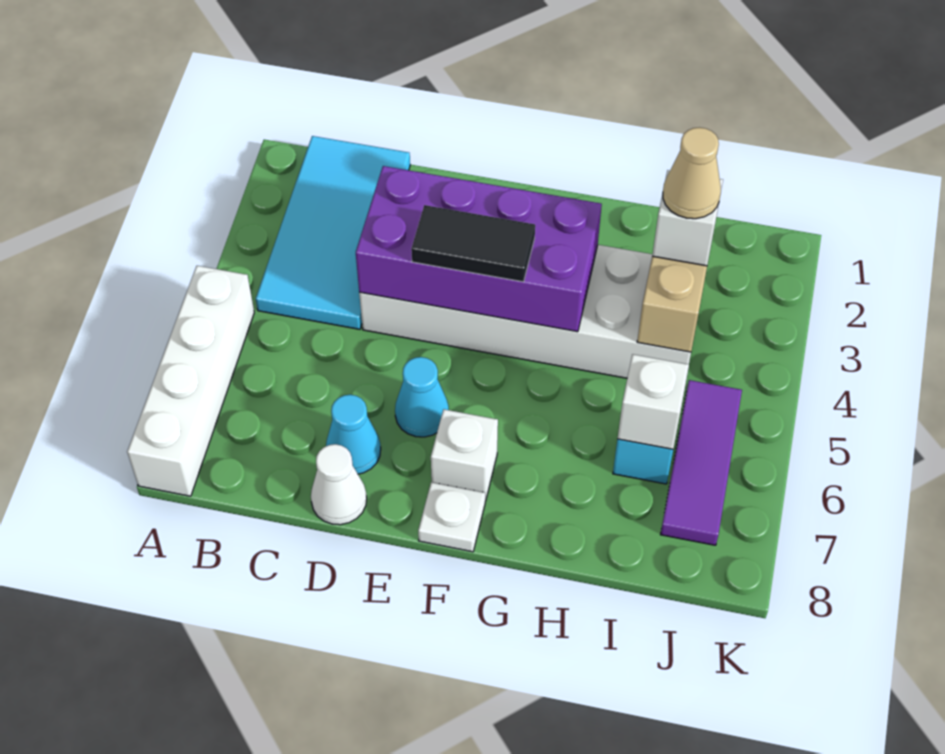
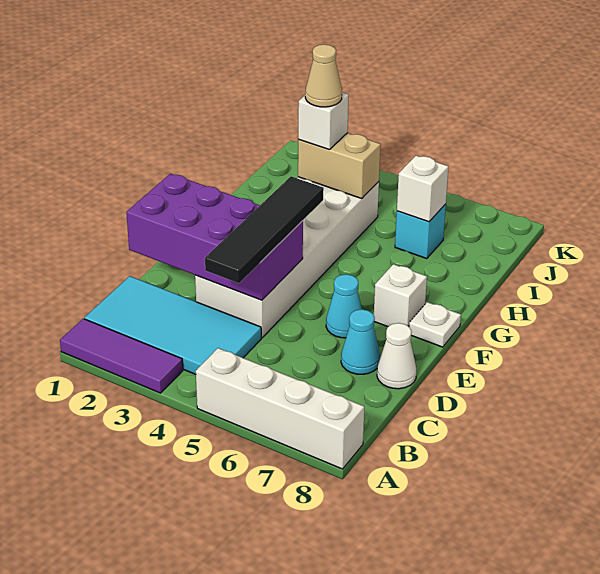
purple brick D3:G4 level 2 -> purple brick D1:E4 level 2
black tile E4:F4 level 3 -> black tile C4:F4 level 3
purple tile J5:J7 level 1 -> purple tile A1:A3 level 1

